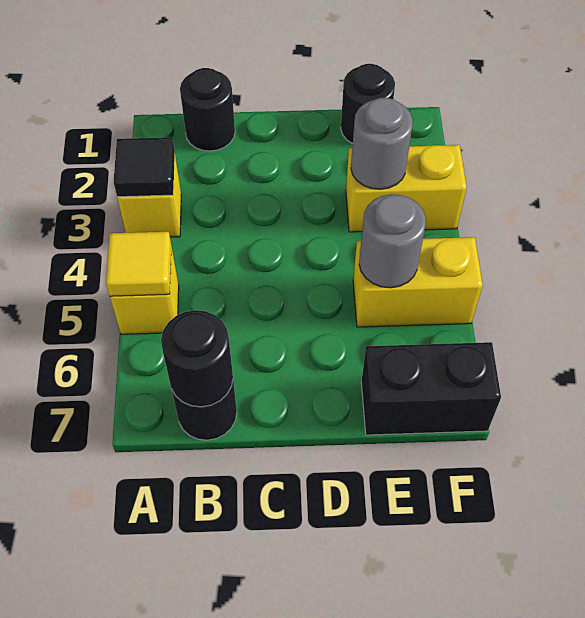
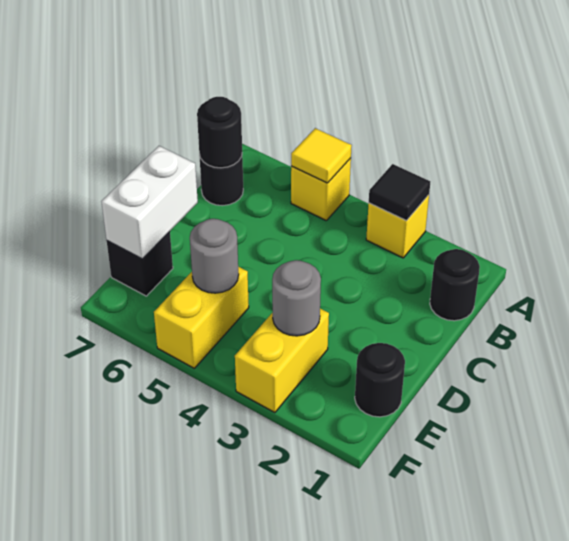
none -> white brick D7:E7 level 2
black brick E7:F7 level 1 -> black brick E7 level 1

